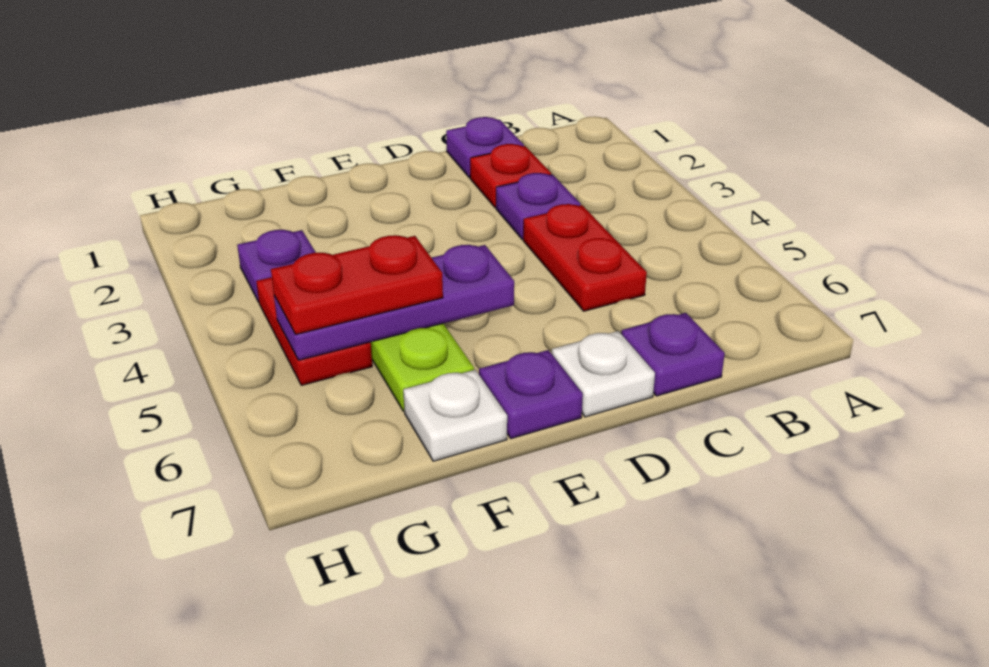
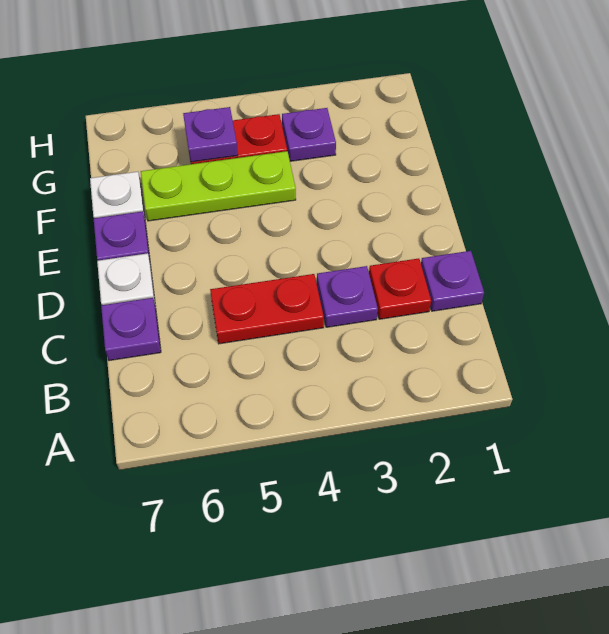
purple plate E5:G5 level 2 -> purple plate G5 level 2
red plate F5:G5 level 3 -> none

